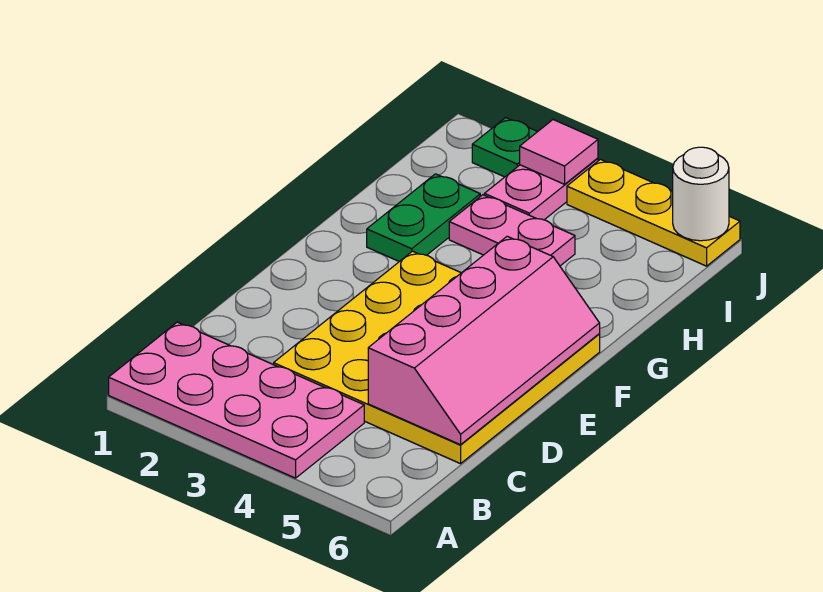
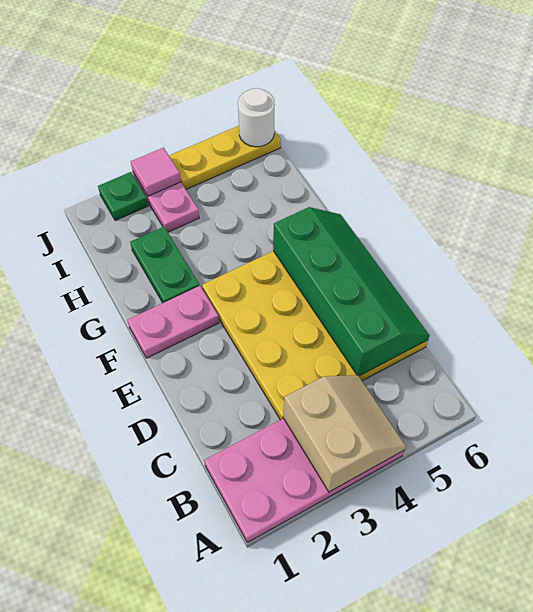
none -> tan slope A3:B4 level 2 top 3
pink slope C5:F6 level 2 top 5 -> green slope C5:F6 level 2 top 5
pink plate H3:H4 level 1 -> pink plate F1:F2 level 1

